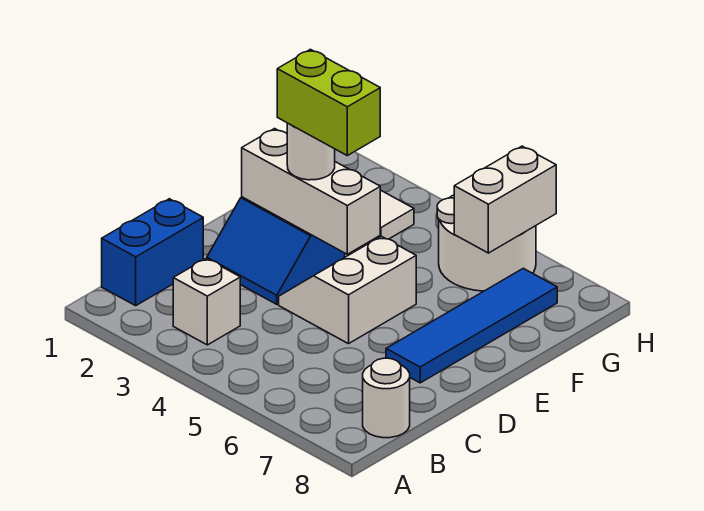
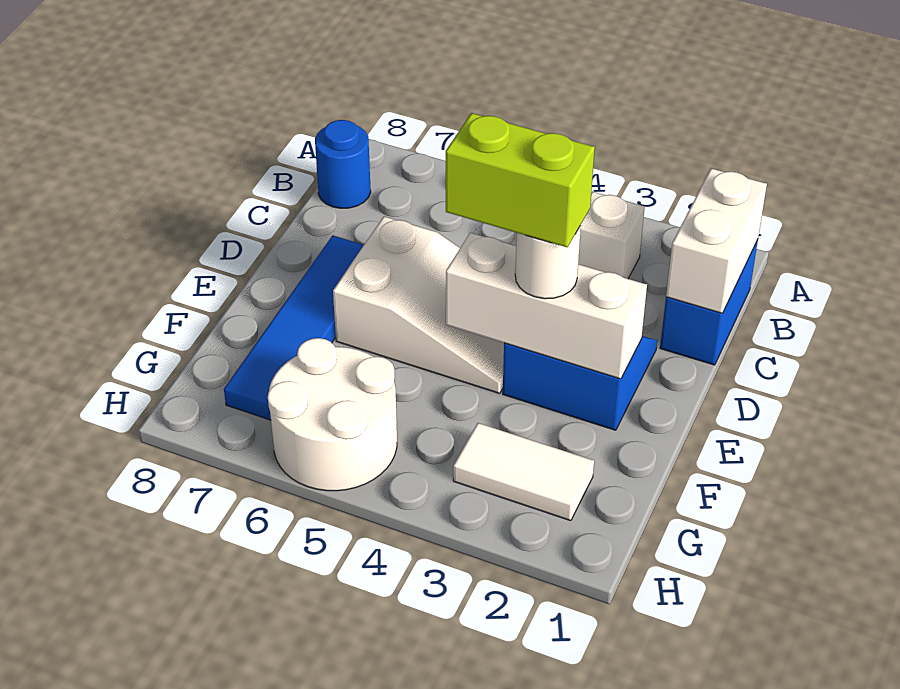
white round brick B8 level 1 -> blue round brick B8 level 1
white slope D4:E5 level 1 top 5 -> white slope D4:E6 level 1 top 6
white brick G6:H6 level 2 -> white brick B1:C1 level 2

